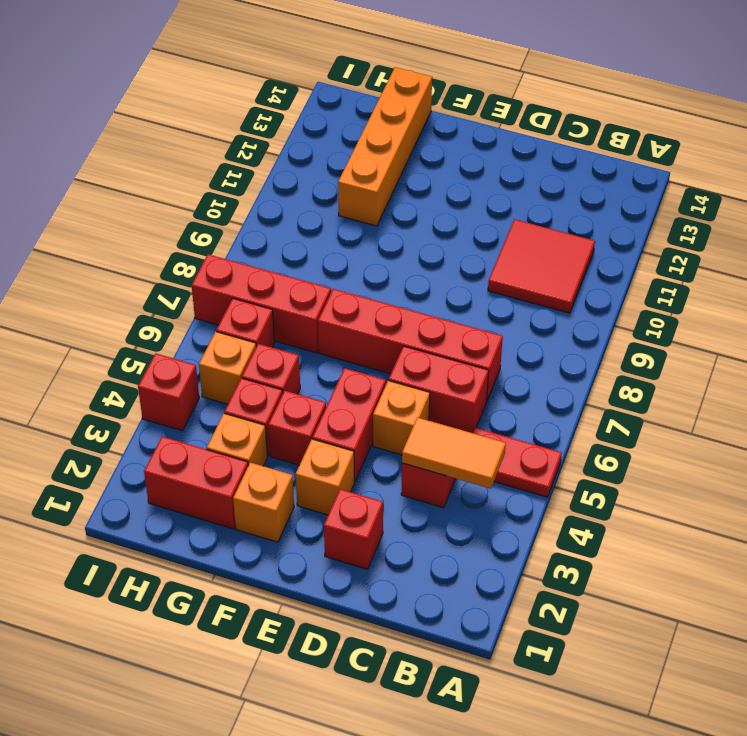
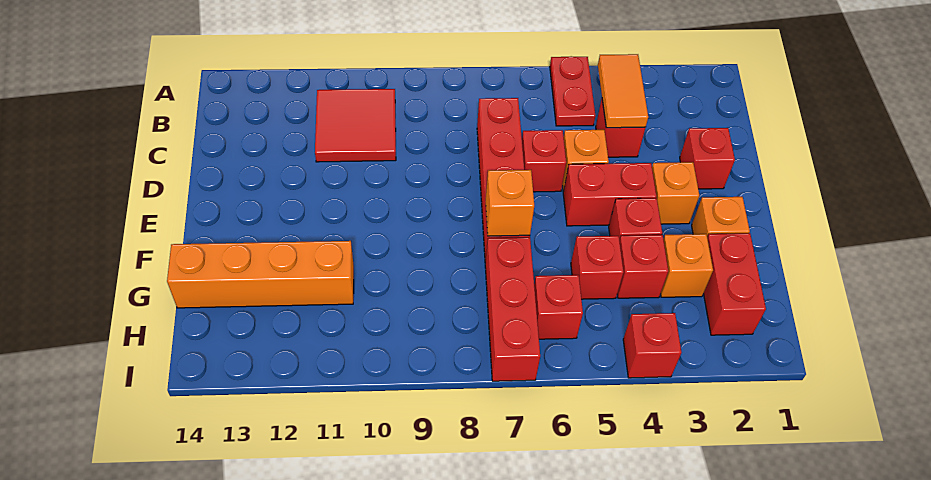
red brick C6:D6 level 1 -> red brick D6 level 1
orange brick H5 level 1 -> orange brick F7 level 2

